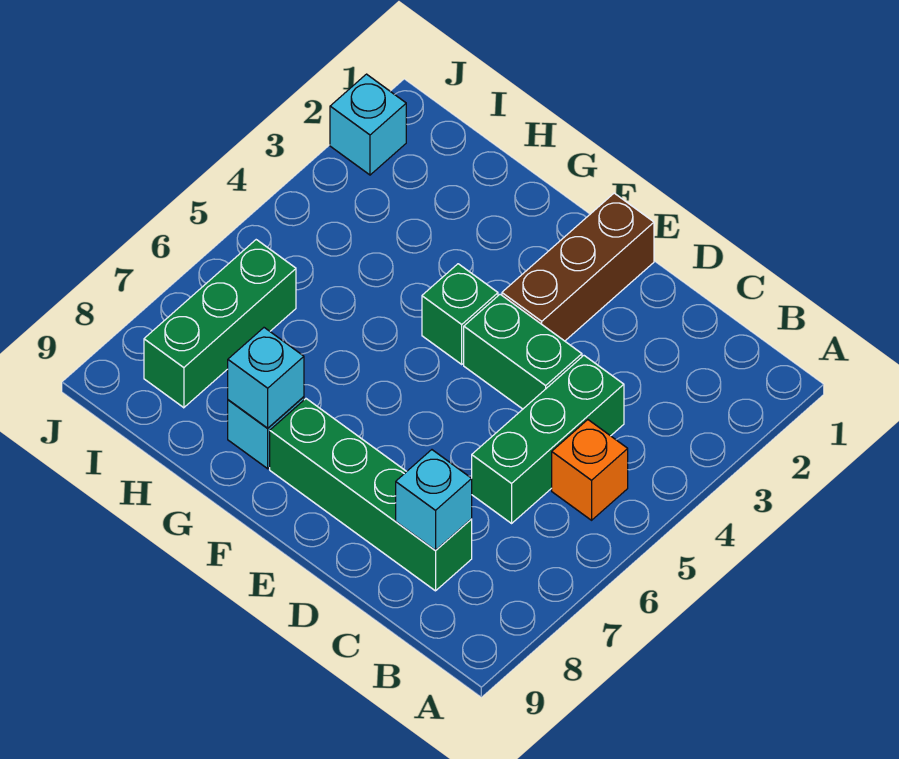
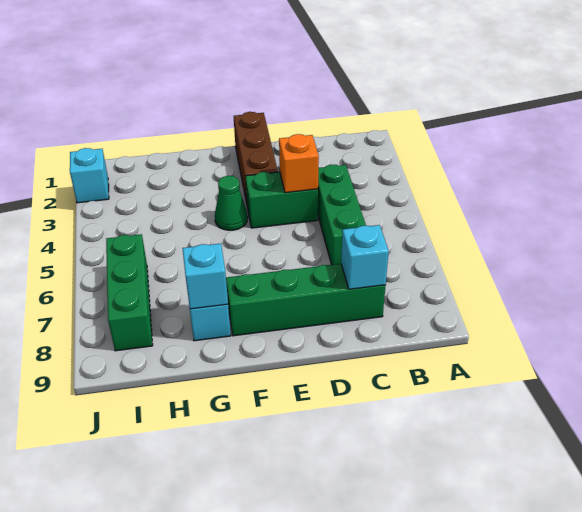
orange brick B5 level 1 -> orange brick D4 level 2
green brick F4 level 1 -> green cone F4 level 1

